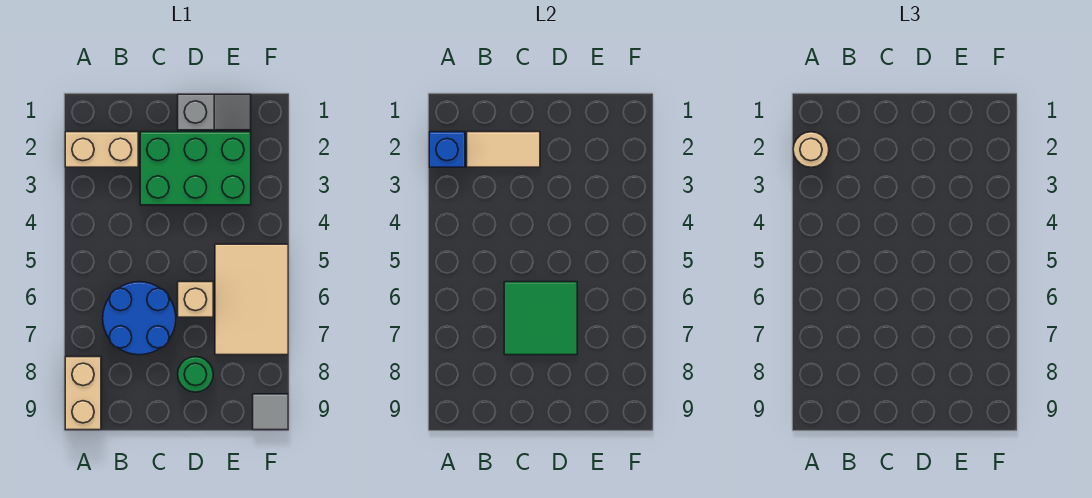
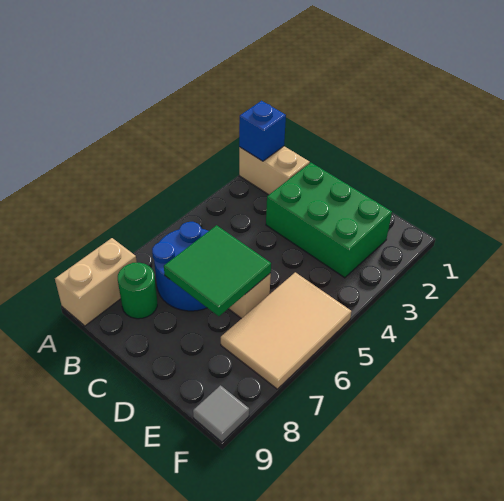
tan round brick A2 level 3 -> none
tan tile B2:C2 level 2 -> none
grey slope D1:E1 level 1 top D -> none
green round brick D8 level 1 -> green round brick B8 level 1

